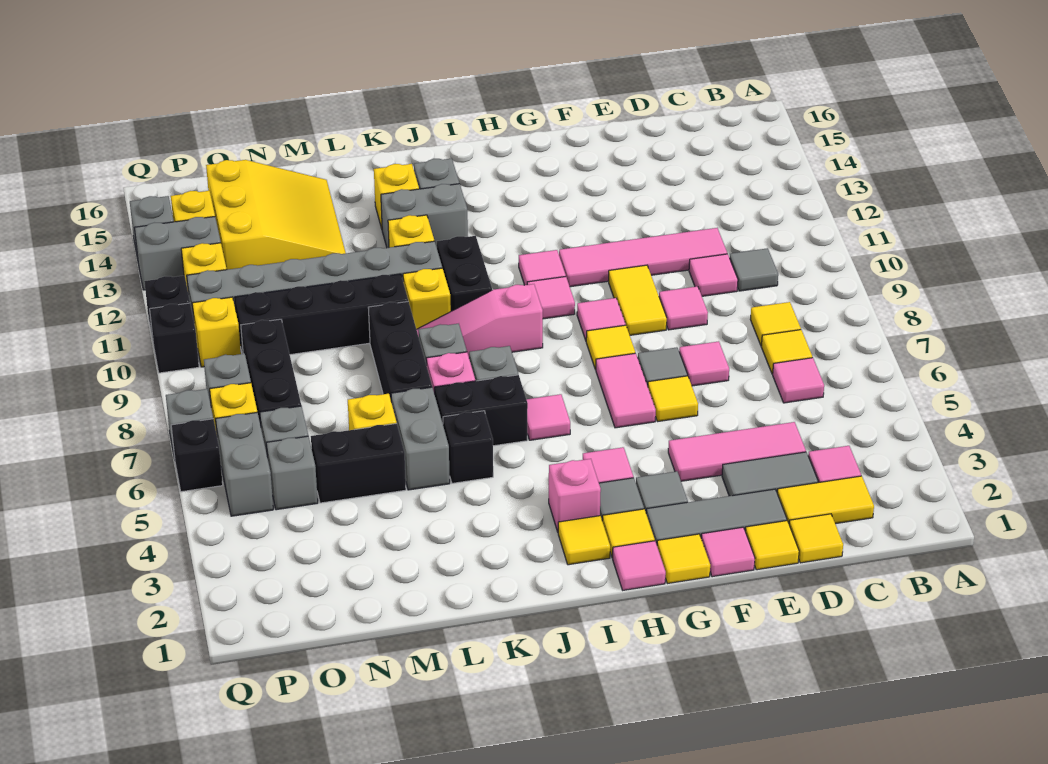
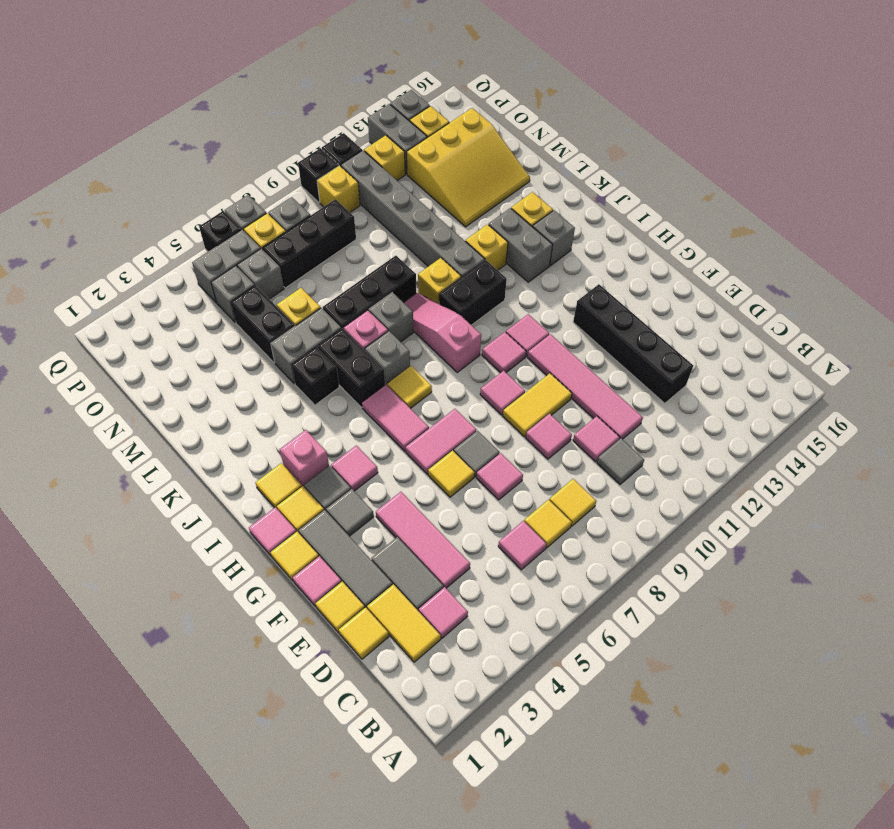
yellow tile G8 level 1 -> yellow tile I7 level 1
pink tile I6 level 1 -> pink tile H6:I6 level 1
black brick L10:O10 level 1 -> black brick D13:G13 level 1

